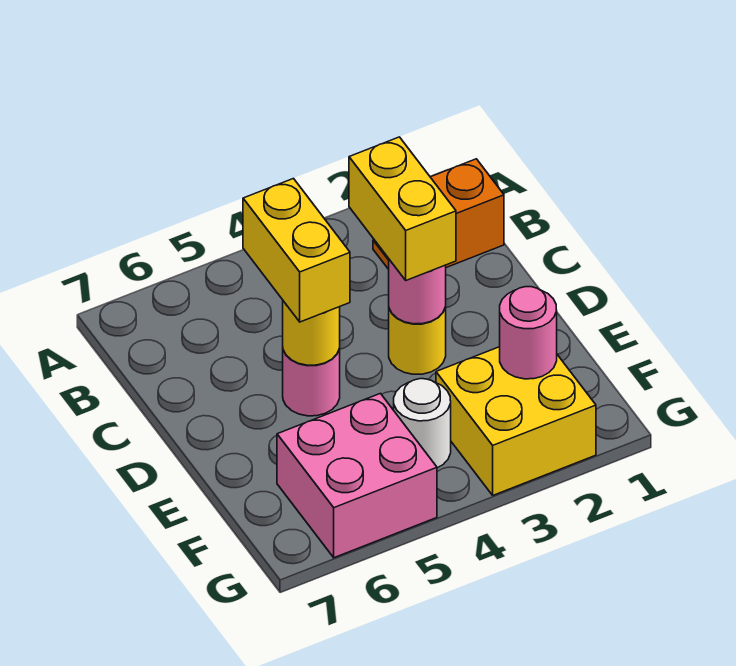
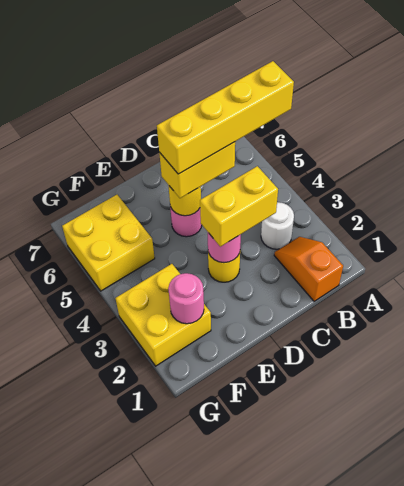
none -> yellow brick A5:D5 level 4
white round brick F4 level 1 -> white round brick B3 level 1
pink brick F5:G6 level 1 -> yellow brick F5:G6 level 1

